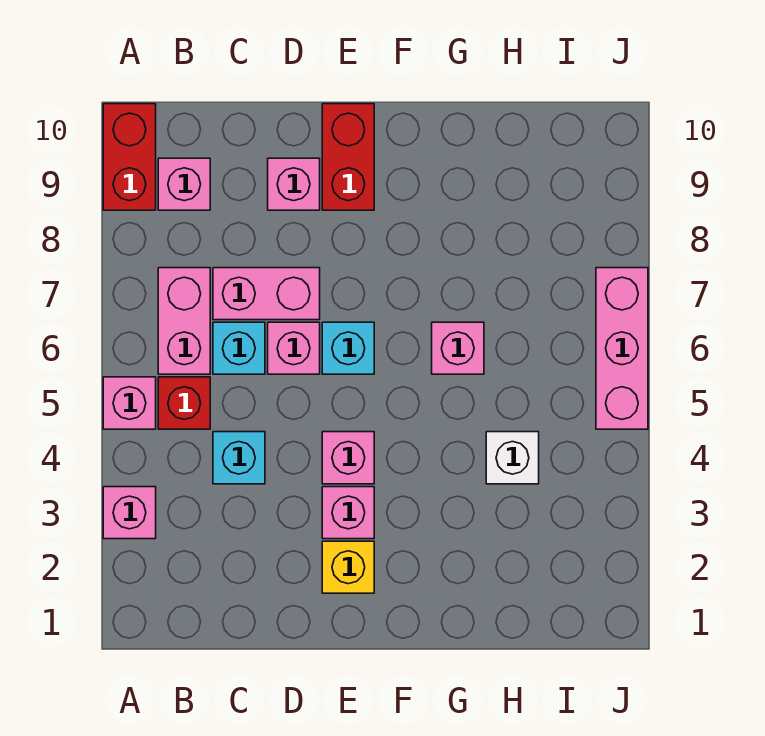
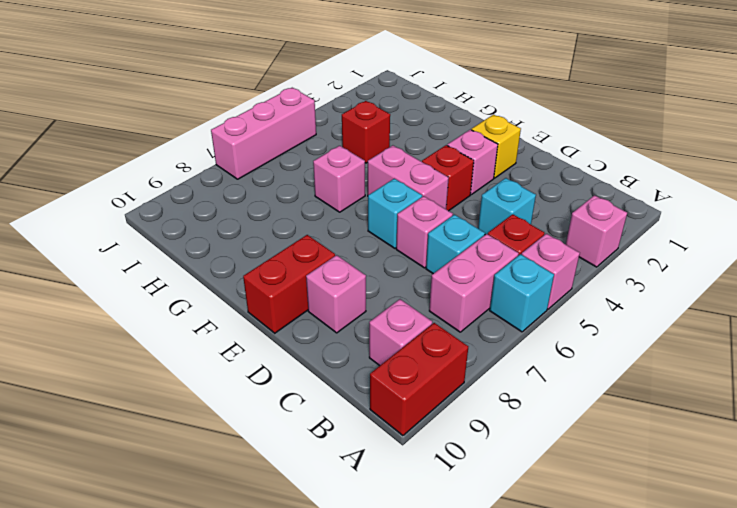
none -> cyan brick A6 level 1
pink brick C7:D7 level 1 -> pink brick E5:F5 level 1
pink brick E4 level 1 -> red brick E4 level 1
white brick H4 level 1 -> red brick H4 level 1

